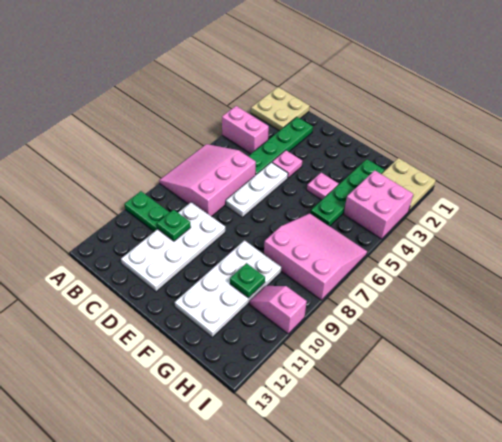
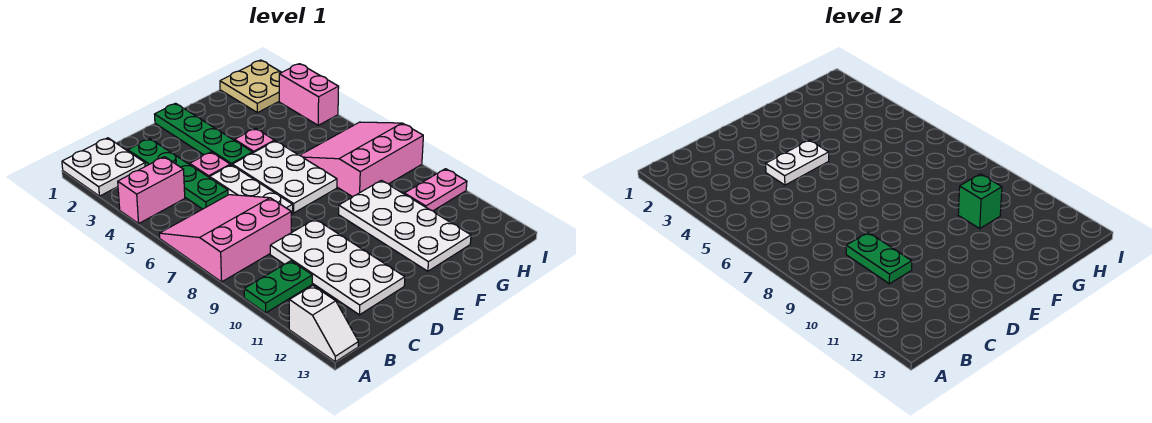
tan plate A1:B2 level 1 -> white plate A1:B2 level 1
pink slope A6:C8 level 1 top C -> pink slope A6:C8 level 1 top 8
none -> white slope A12:A13 level 1 top 12
green plate C10 level 2 -> green plate C9:C10 level 2
none -> white plate D4:E4 level 2
none -> white plate E5:F7 level 1
green plate G2:G5 level 1 -> green plate E1:E4 level 1
green plate G10 level 2 -> green brick G10 level 2
pink brick H3:I4 level 1 -> pink brick I3:I4 level 1
pink slope H10:I10 level 1 top I -> pink plate H10:I10 level 1

